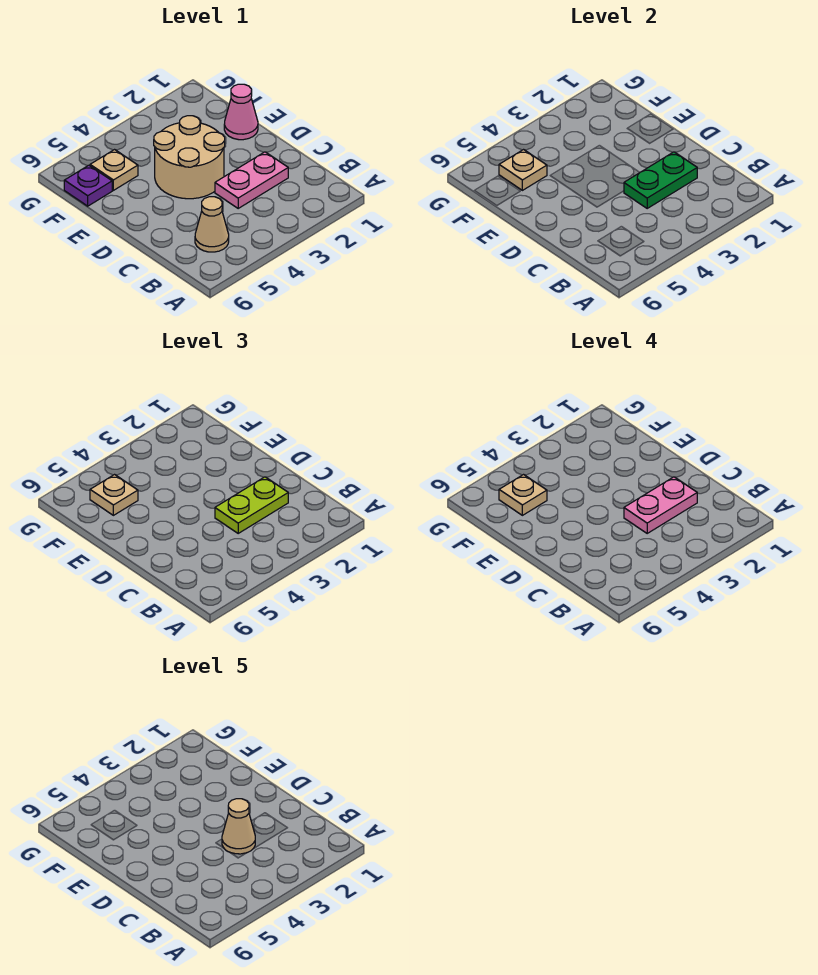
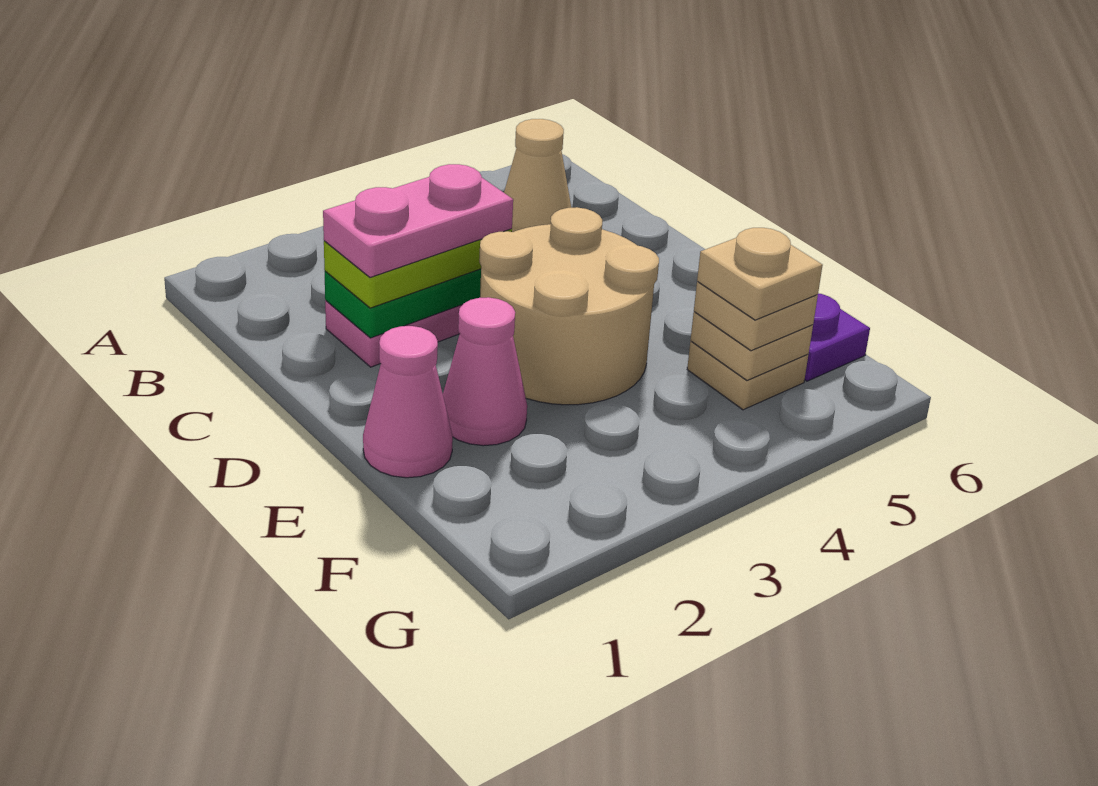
tan cone C3 level 5 -> none
none -> pink cone E2 level 1

